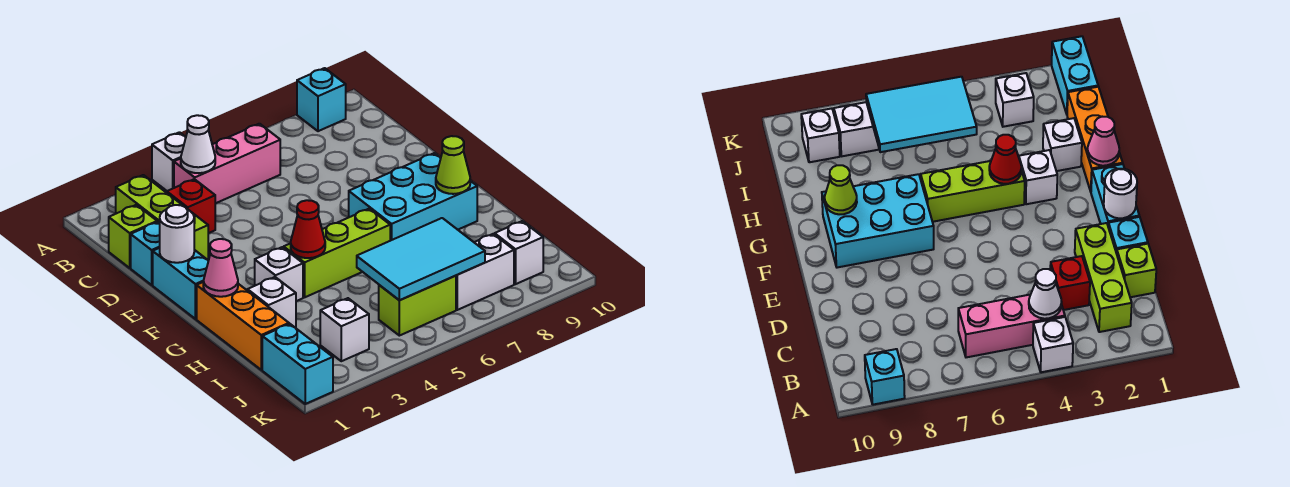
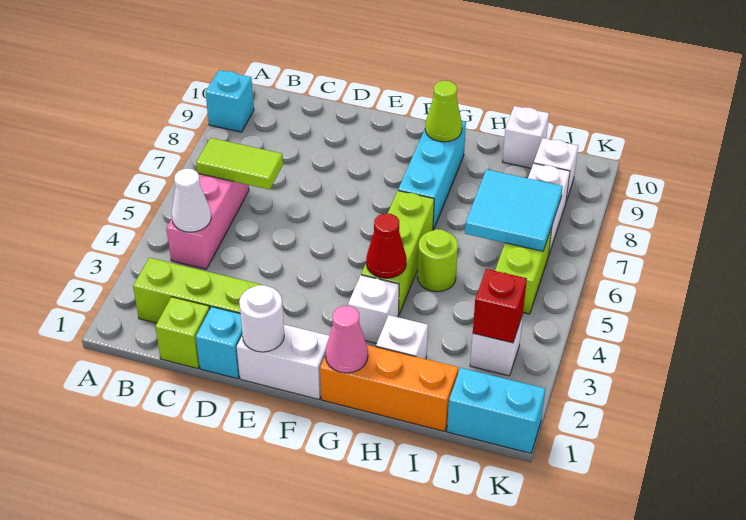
white brick A4 level 1 -> white brick I10 level 1
none -> lime tile B6:C6 level 2
red brick C3 level 1 -> red brick J3 level 2
cyan brick E1:F1 level 1 -> white brick E1:F1 level 1
cyan brick F7:G9 level 1 -> cyan brick G7:G9 level 1
none -> lime round brick H5 level 1
cyan tile I5:J7 level 2 -> cyan tile I6:J7 level 2

